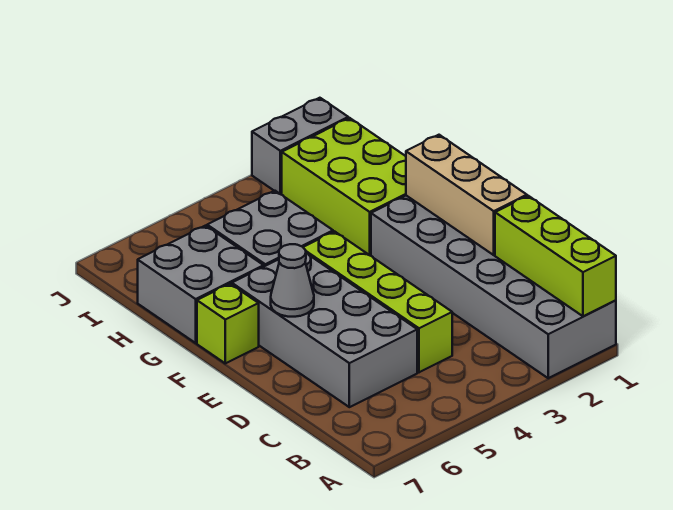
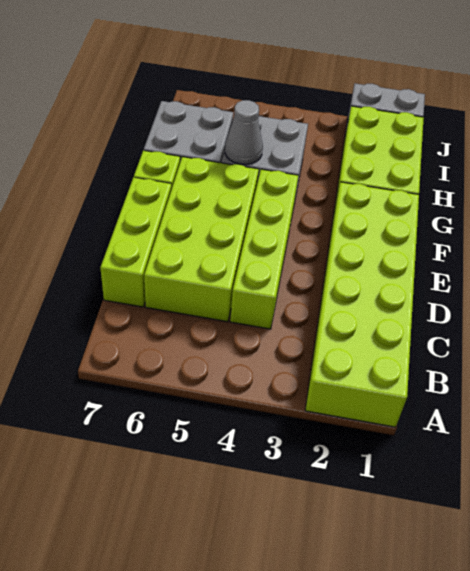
grey brick A1:F2 level 1 -> lime brick A1:F2 level 1
lime brick A1:C1 level 2 -> lime brick C7:E7 level 1
grey brick C5:F6 level 1 -> lime brick C5:F6 level 1
tan brick D1:F1 level 2 -> none
grey cone E6 level 2 -> grey cone G5 level 2

